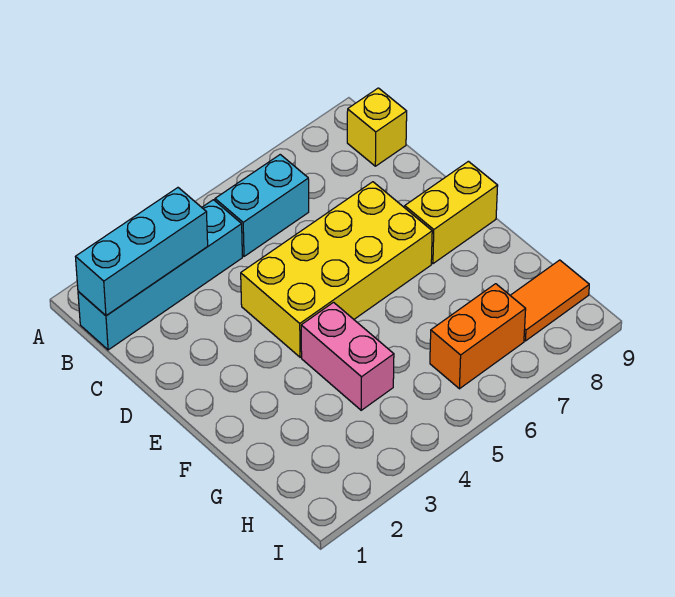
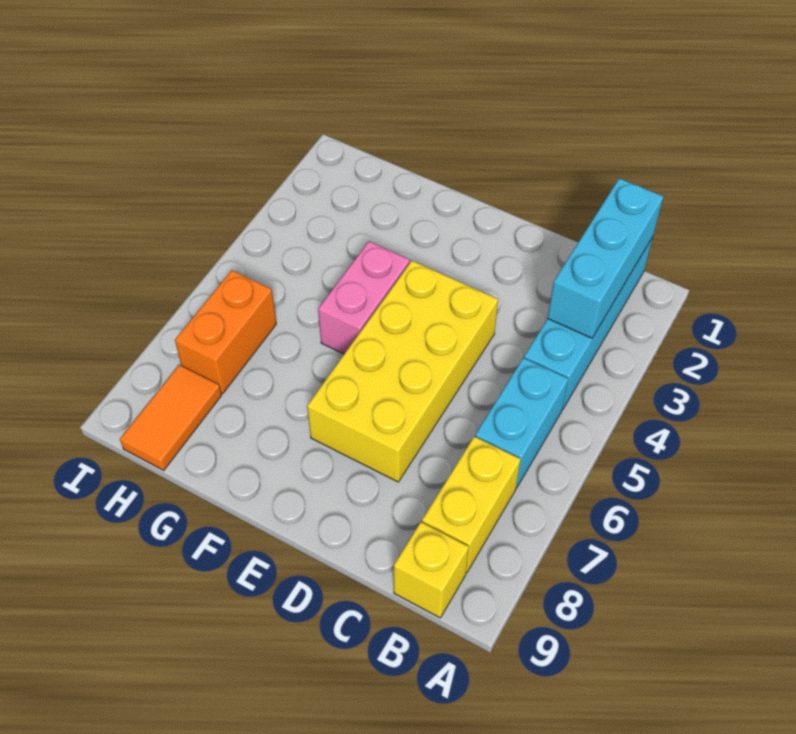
yellow brick E8:E9 level 1 -> yellow brick B7:B8 level 1
pink brick F4:G4 level 1 -> pink brick F4:F5 level 1

